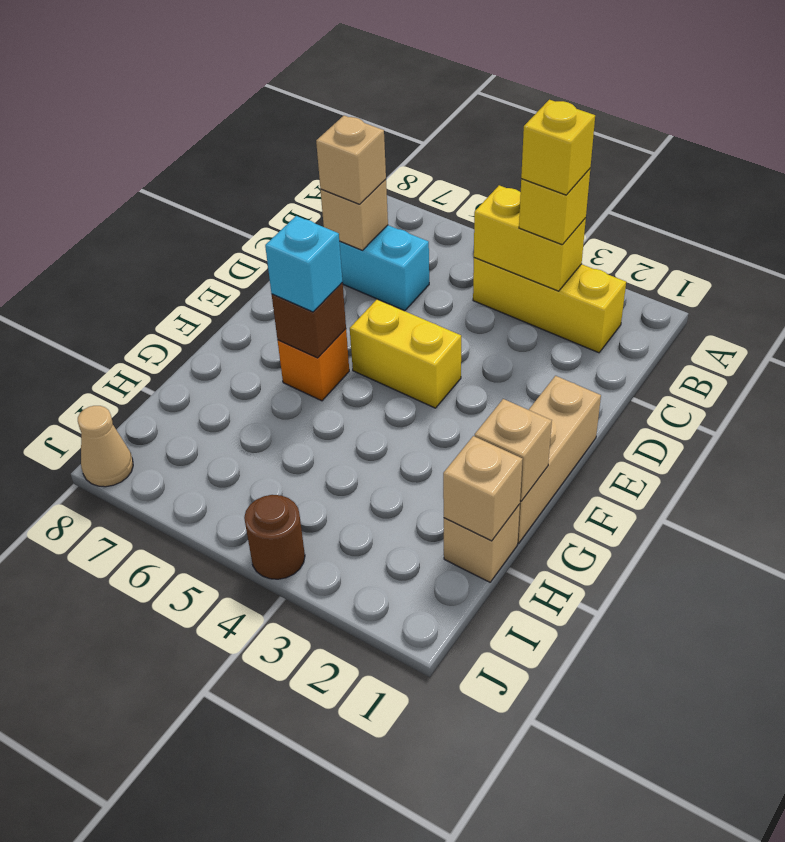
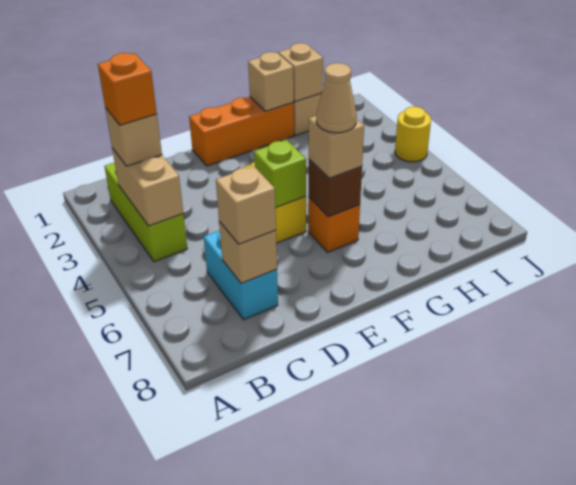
yellow brick B2:B4 level 1 -> lime brick B2:B4 level 1
yellow brick B3:B4 level 2 -> tan brick B3:B4 level 2
yellow brick B3 level 3 -> tan brick B3 level 3
yellow brick B3 level 4 -> orange brick B3 level 4
tan brick E1:G1 level 1 -> orange brick E1:G1 level 1
none -> lime brick E5 level 2
cyan brick F6 level 3 -> tan brick F6 level 3
brown round brick J4 level 1 -> yellow round brick J4 level 1
tan cone J8 level 1 -> tan cone F6 level 4

